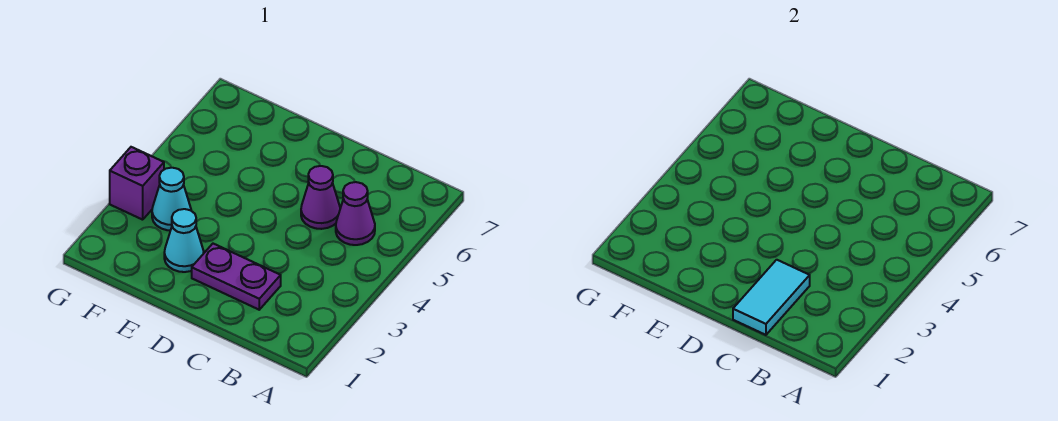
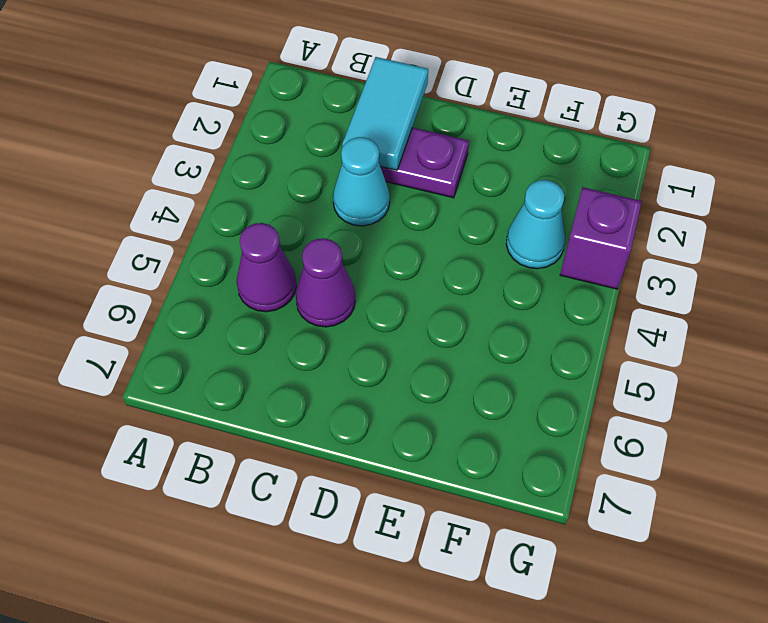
cyan cone E2 level 1 -> cyan cone C3 level 1

